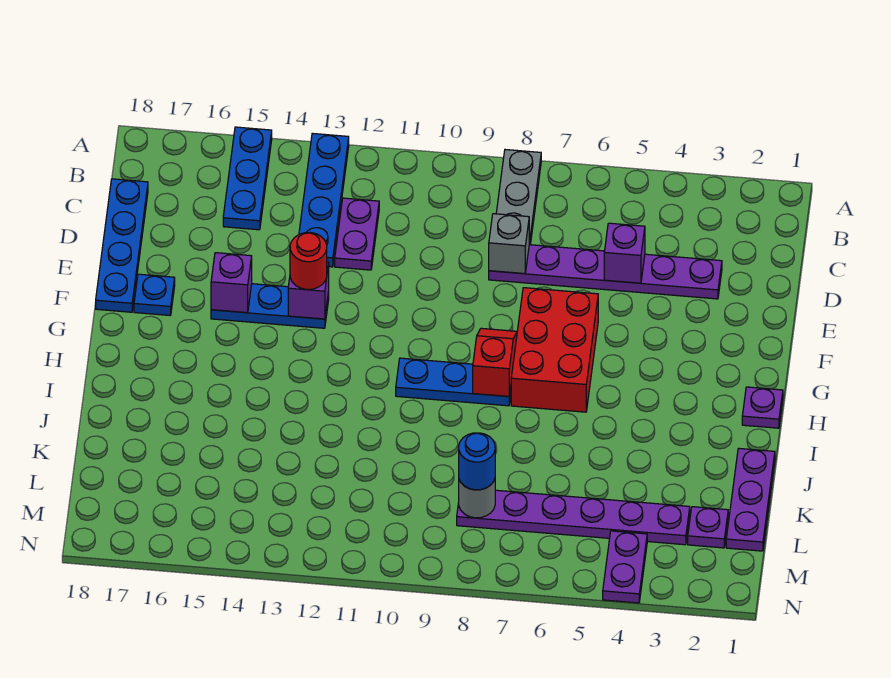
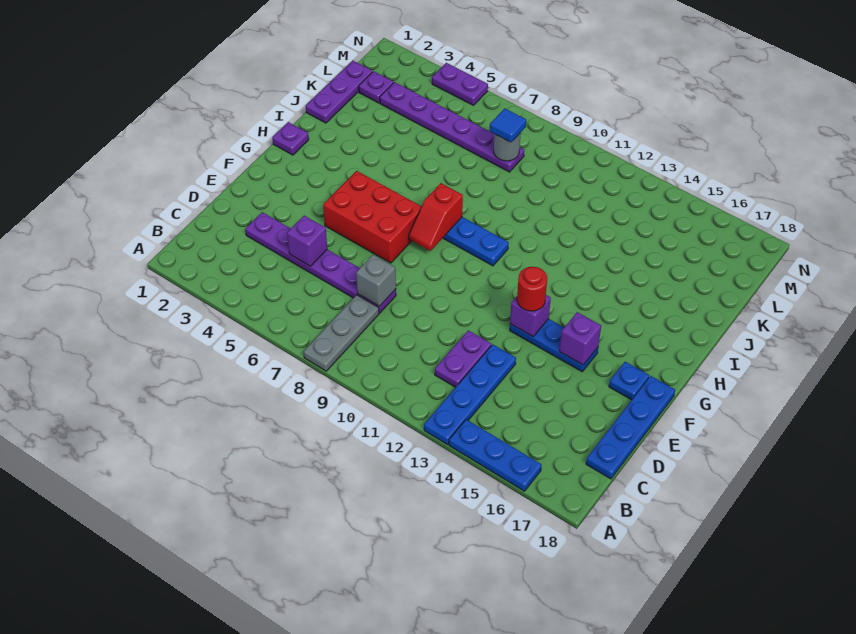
blue plate A15:C15 level 1 -> blue plate A14:A16 level 1
red brick F6:H7 level 1 -> red brick F5:G7 level 1
blue round brick L8 level 3 -> blue tile L8 level 3
purple plate M4:N4 level 1 -> purple plate N4:N5 level 1

